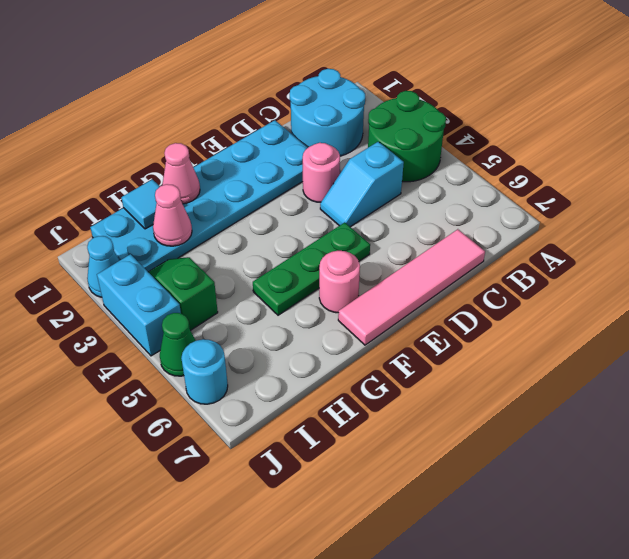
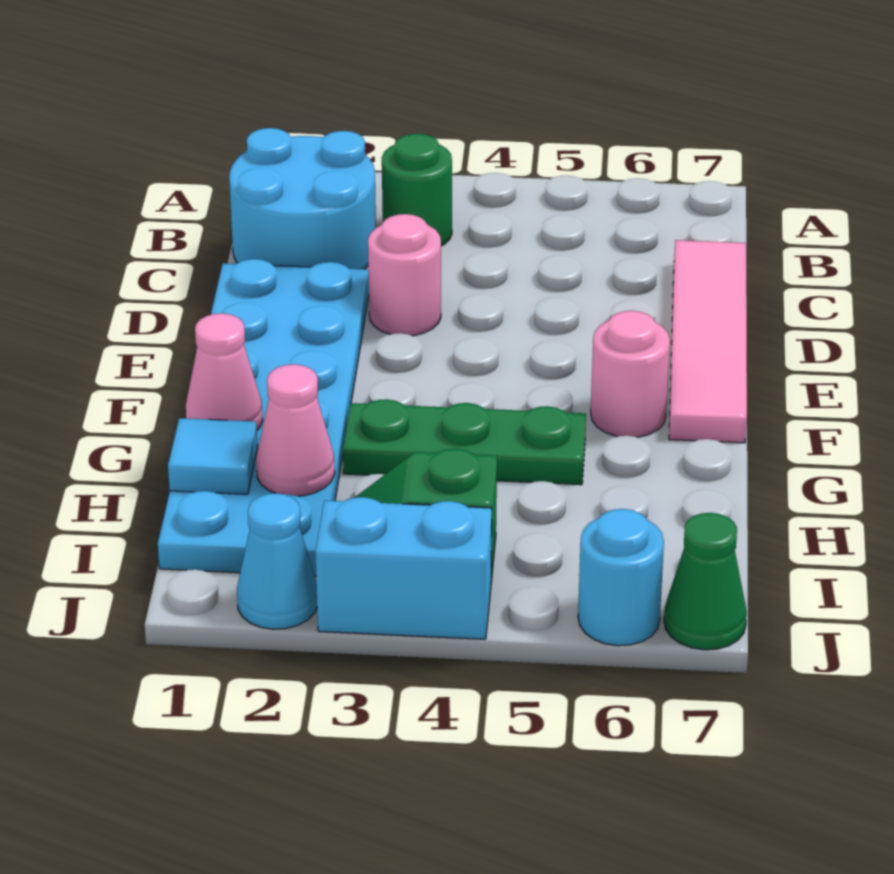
green round brick A3:B4 level 1 -> green round brick B3 level 1
cyan slope C4:D4 level 1 top C -> none
green plate E5:G5 level 1 -> green plate G3:G5 level 1
green cone J5 level 1 -> green cone J7 level 1

